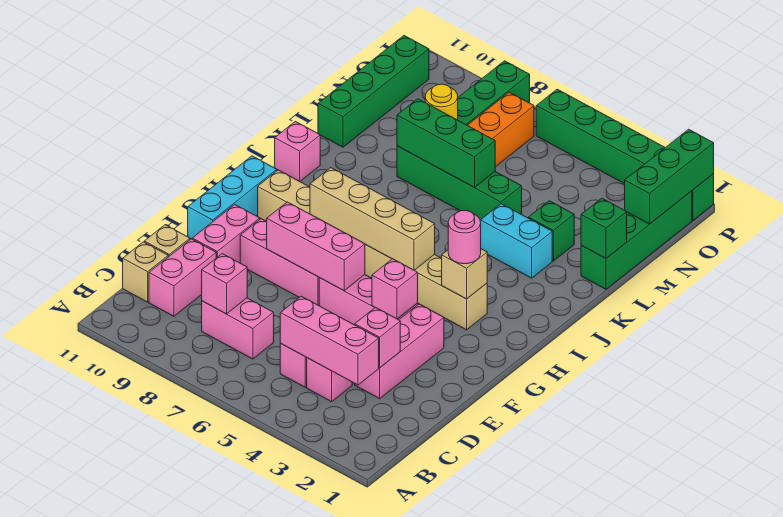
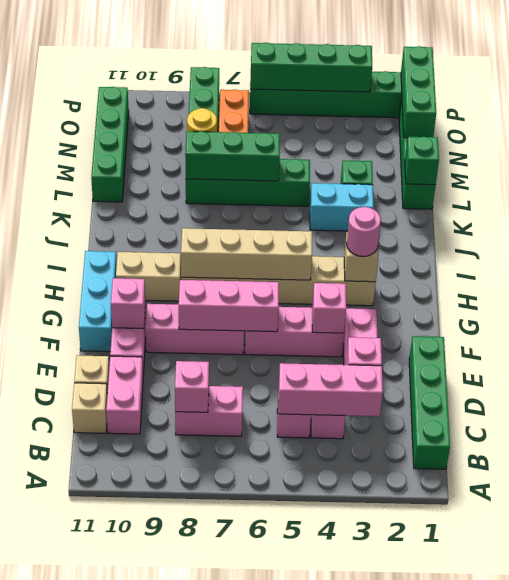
none -> green brick B1:E1 level 1
pink brick J11 level 1 -> pink brick F10 level 2
none -> green brick P3:P6 level 2

